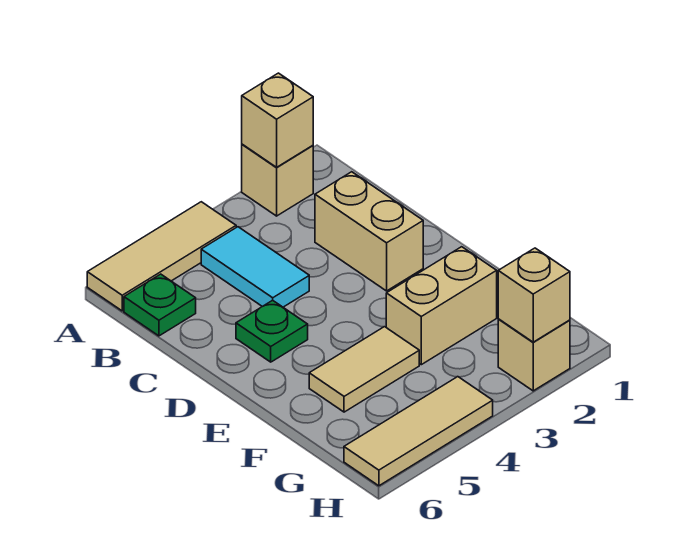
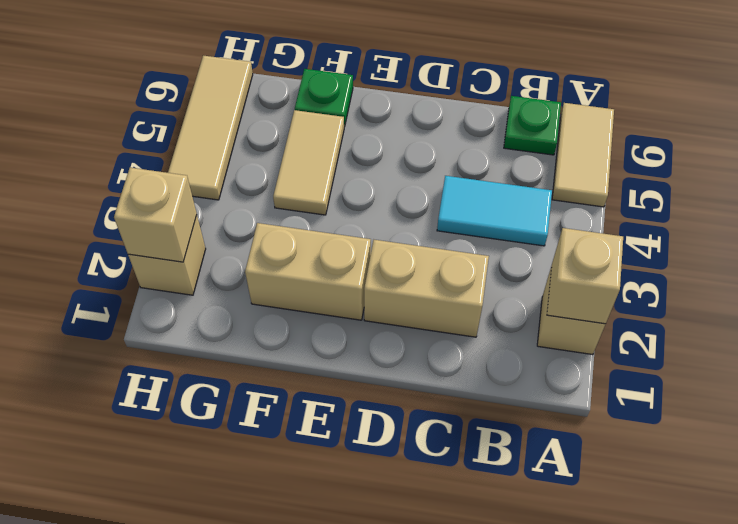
tan tile A4:A6 level 1 -> tan tile A5:A6 level 1
green plate D5 level 1 -> green plate F6 level 1
tan brick F2:F3 level 1 -> tan brick E2:F2 level 1

